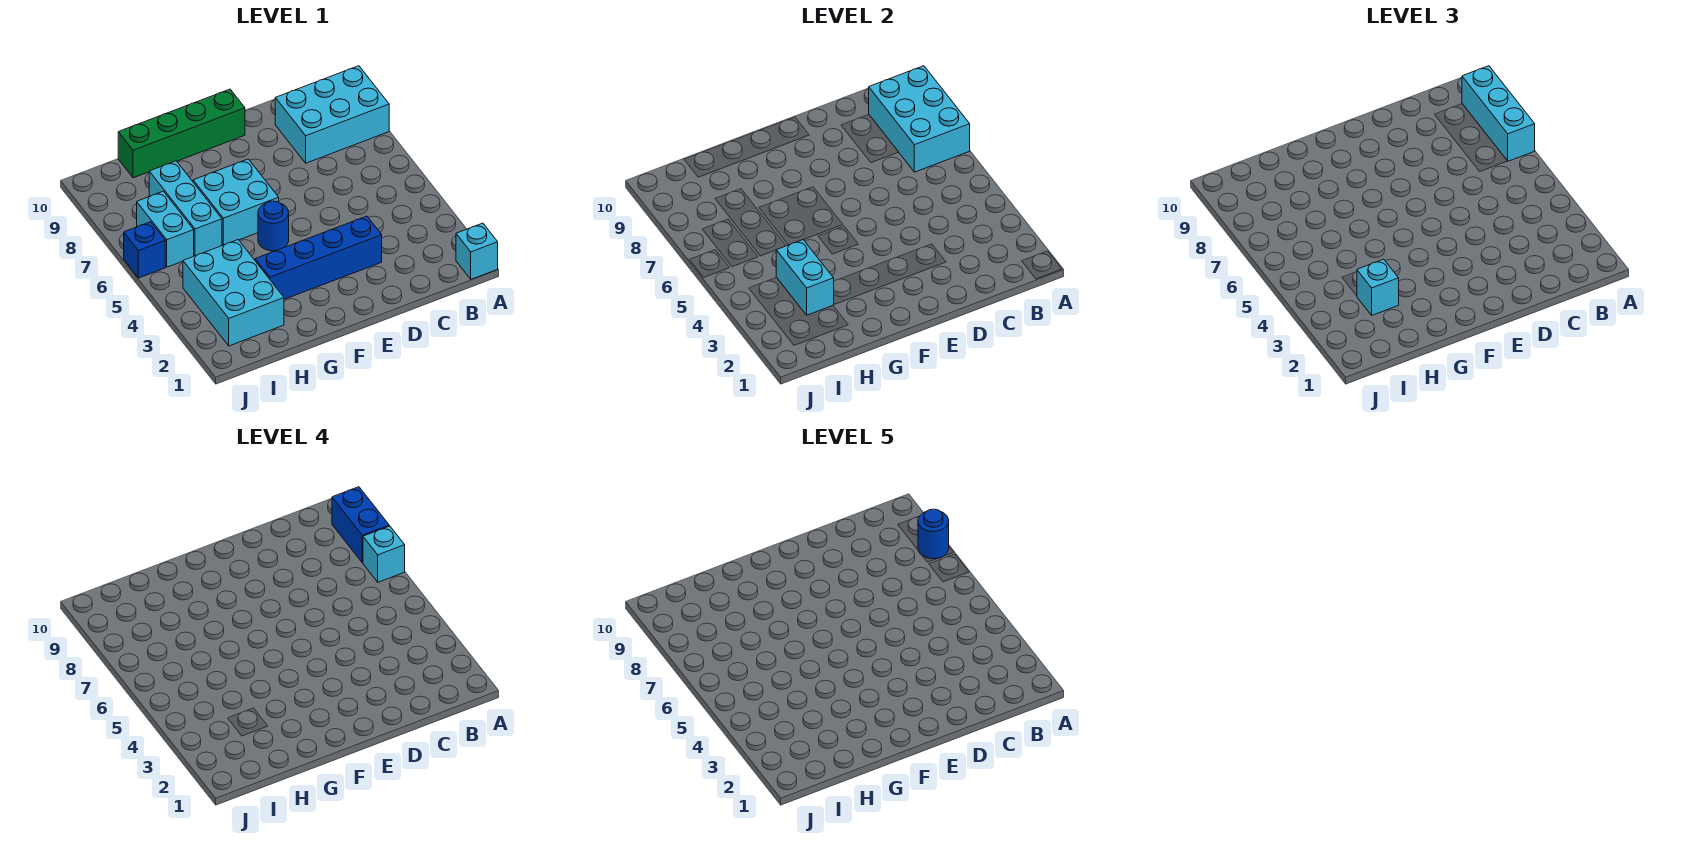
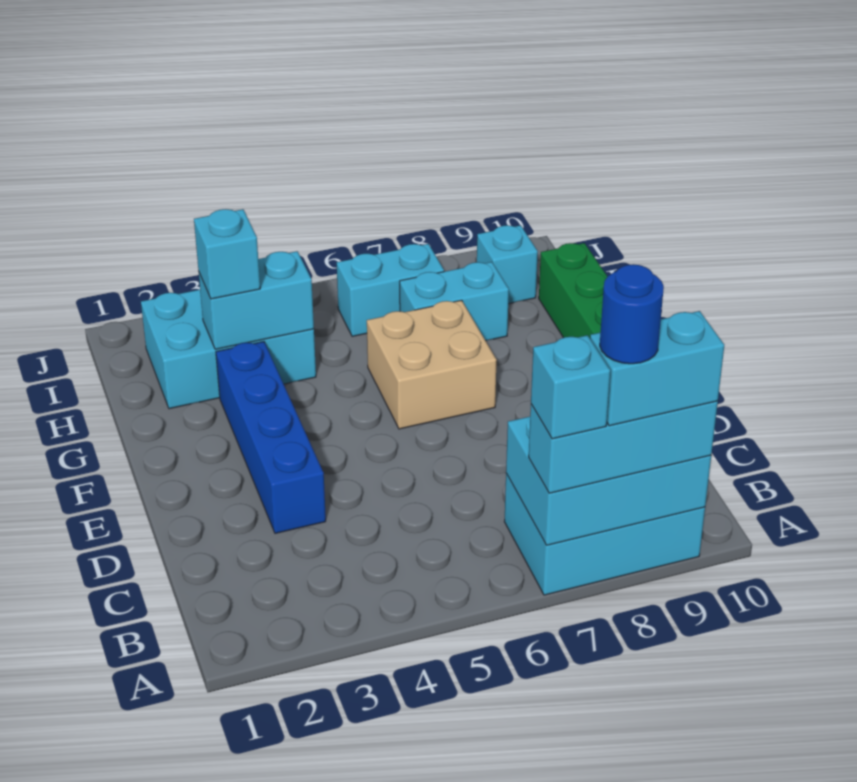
cyan brick A1 level 1 -> cyan brick I9 level 1
cyan brick A8:C9 level 1 -> cyan brick A7:B9 level 1
blue brick A8:A9 level 4 -> cyan brick A8:A9 level 4
blue round brick F5 level 1 -> none
cyan brick F6:G7 level 1 -> tan brick F6:G7 level 1
cyan brick H6:H8 level 1 -> cyan brick H7:H8 level 1
blue brick J6 level 1 -> none

